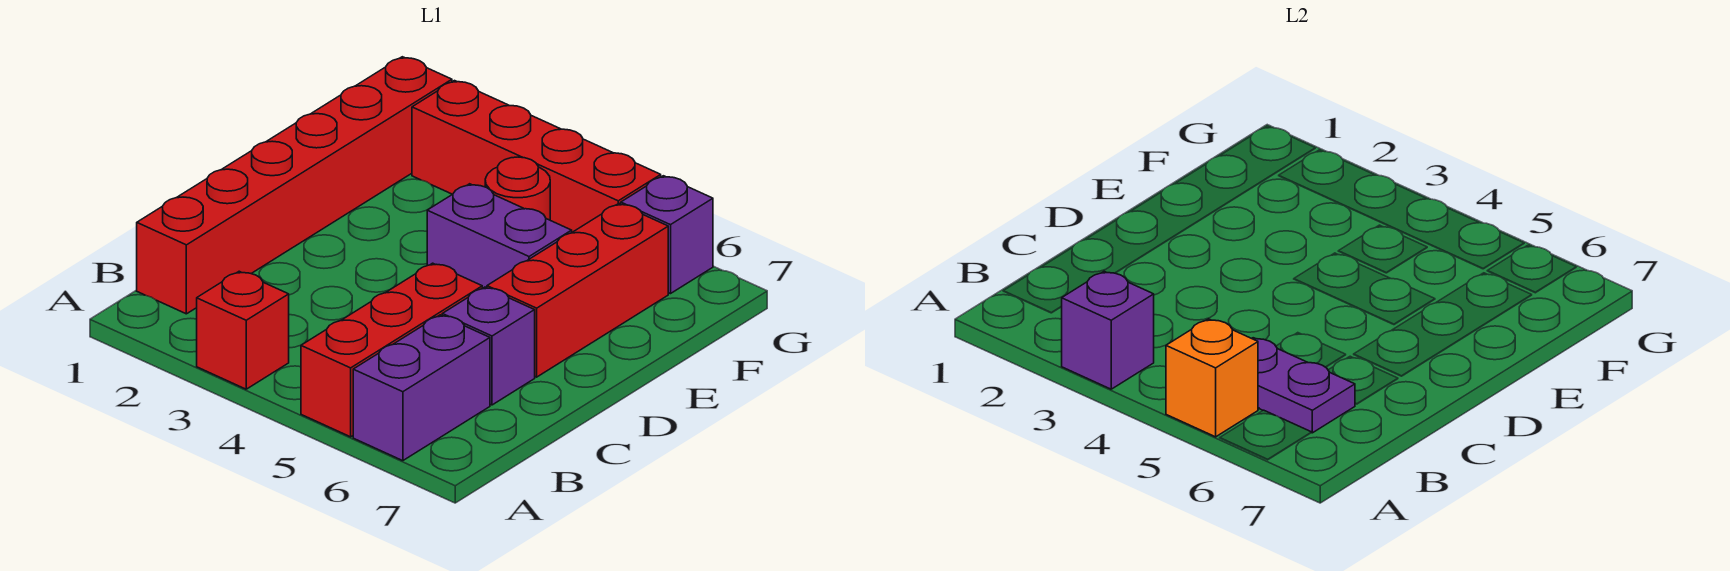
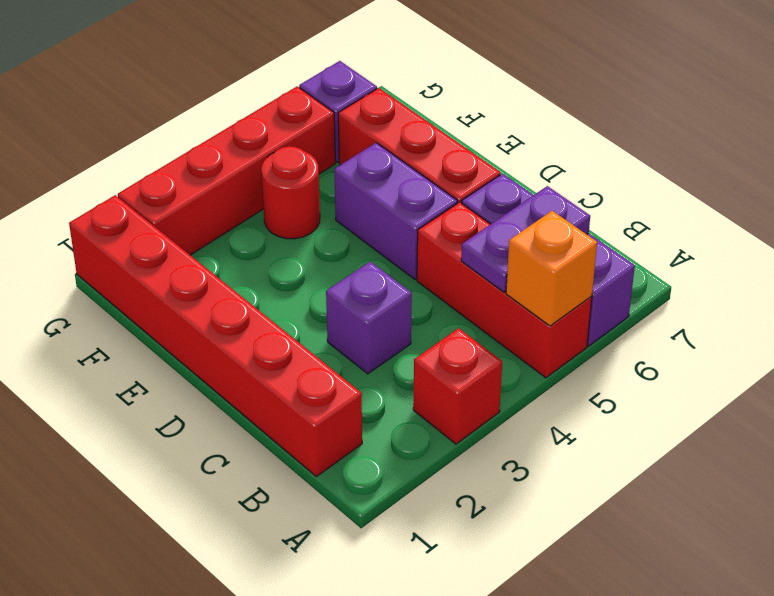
purple brick A3 level 2 -> purple brick C3 level 1
purple brick E4:E5 level 1 -> purple brick D5:E5 level 1

